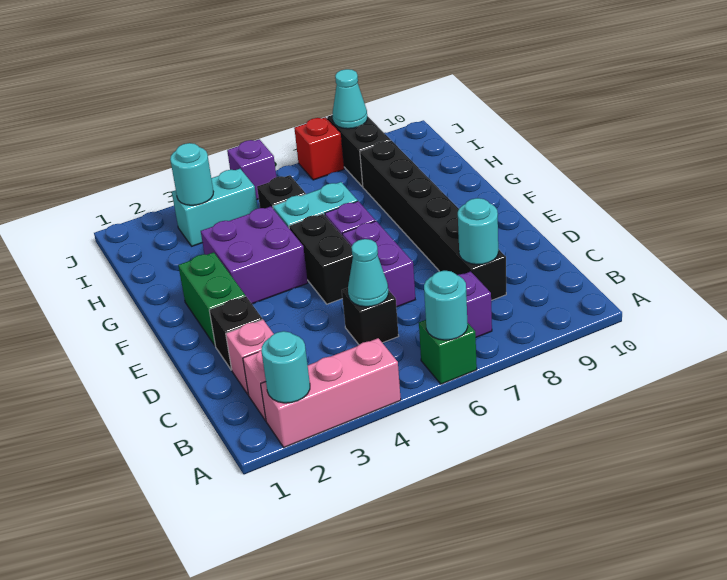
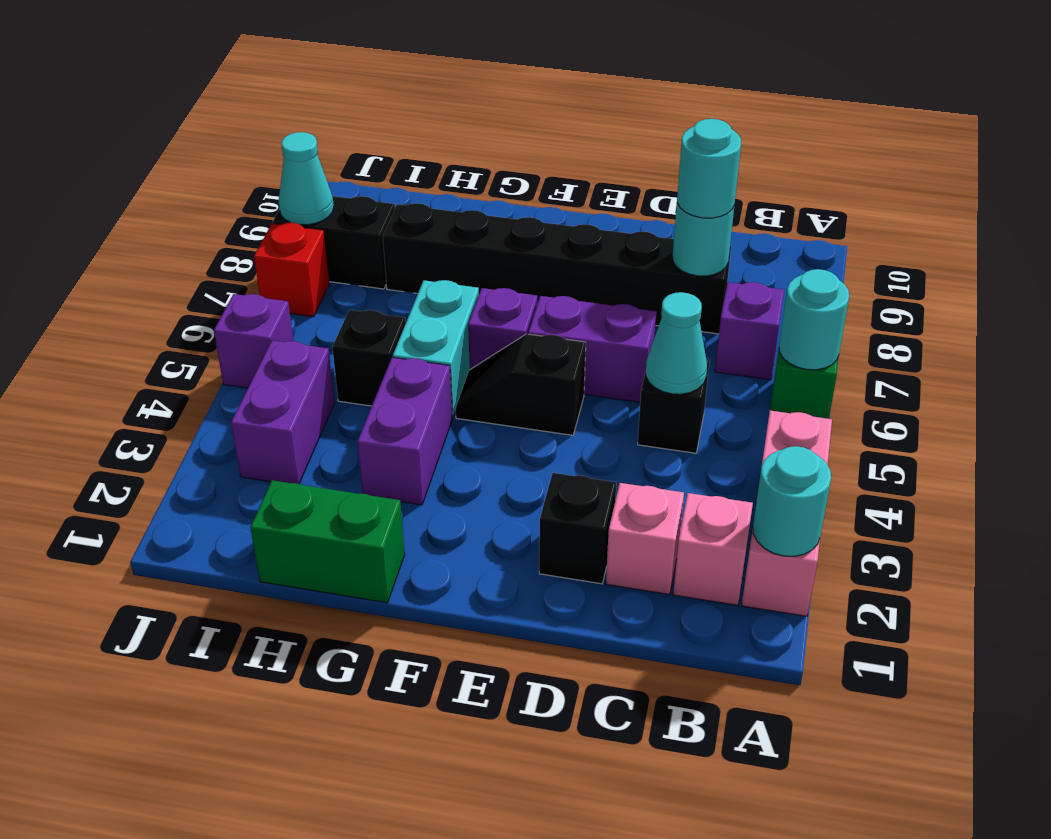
green brick E2:F2 level 1 -> green brick G1:H1 level 1
black brick E5:F5 level 1 -> black slope E5:F5 level 1 top E
purple brick F3:G4 level 1 -> purple brick G3:G4 level 1
cyan brick I3:I4 level 1 -> purple brick I3:I4 level 1
cyan round brick I3 level 2 -> cyan round brick C8 level 3

